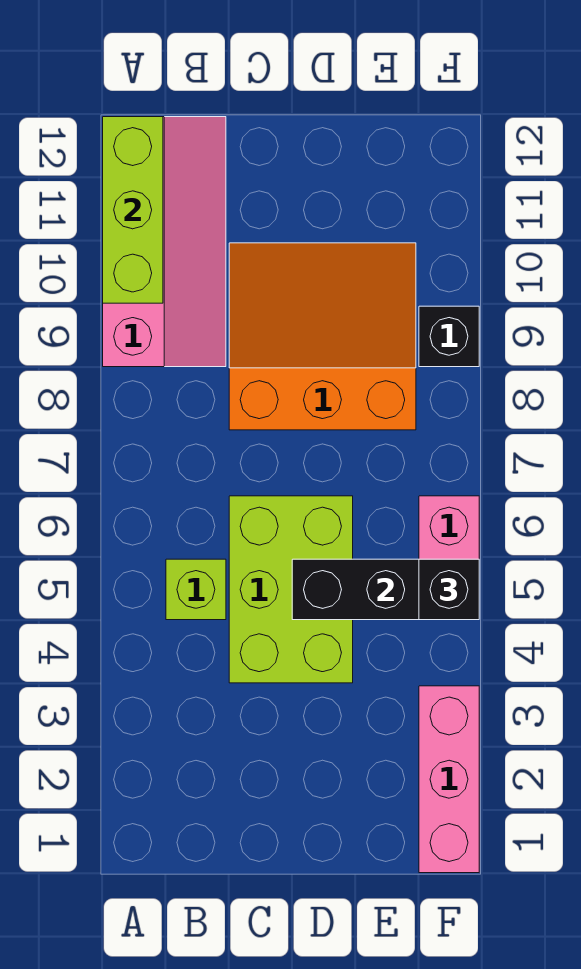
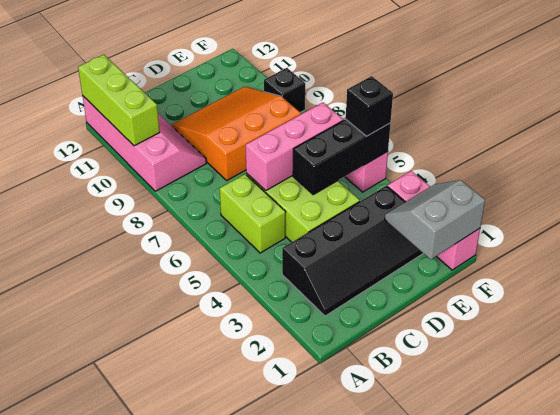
none -> black slope B2:E3 level 1 top 3
lime brick B5 level 1 -> lime brick B5:B6 level 1
none -> pink brick C6:E6 level 2
none -> grey slope E1:F2 level 2 top 1

